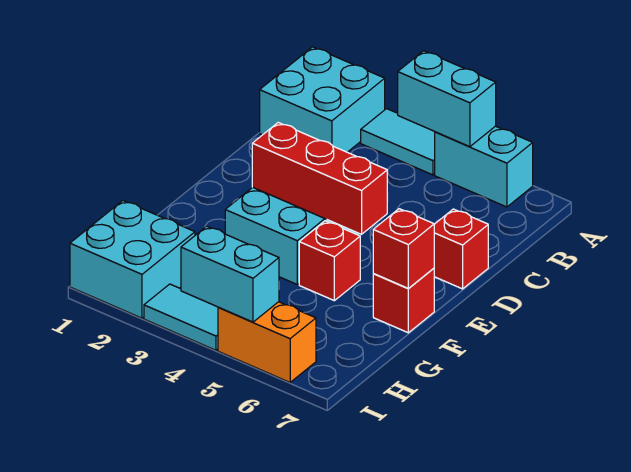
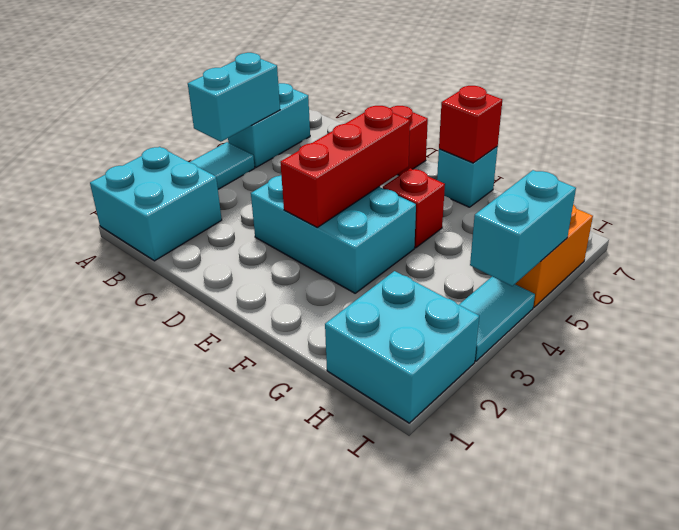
red brick F7 level 1 -> cyan brick F7 level 1

